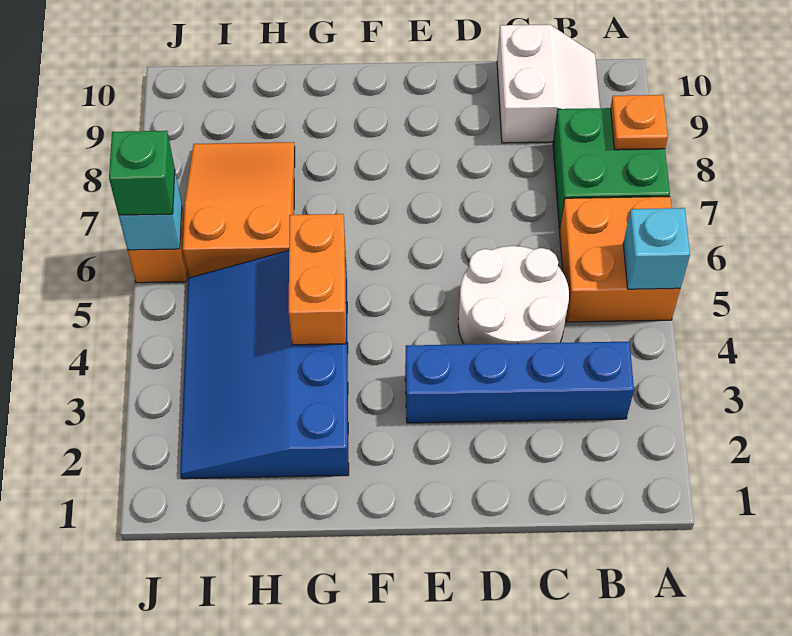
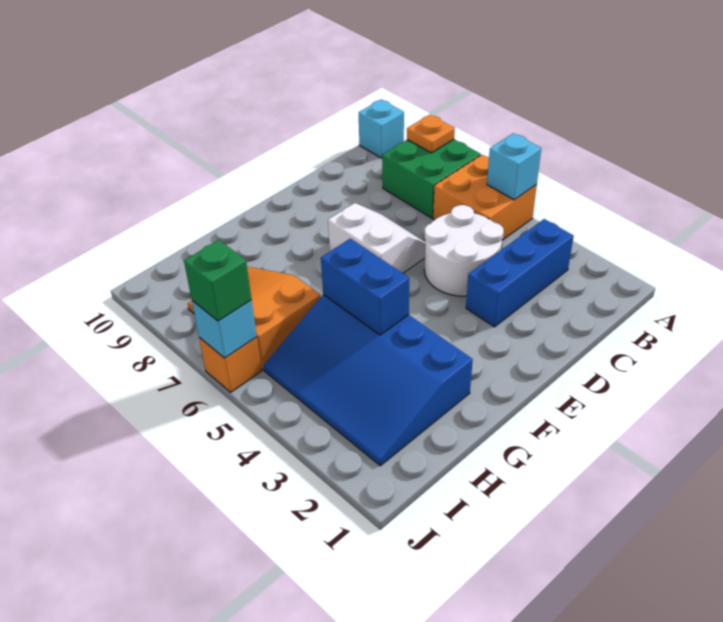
none -> cyan brick A10 level 1
blue brick B3:E3 level 1 -> blue brick B3:D3 level 1
white slope B9:C10 level 1 top C -> white slope D6:E7 level 1 top E
orange brick G4:G5 level 2 -> blue brick G4:G5 level 2

